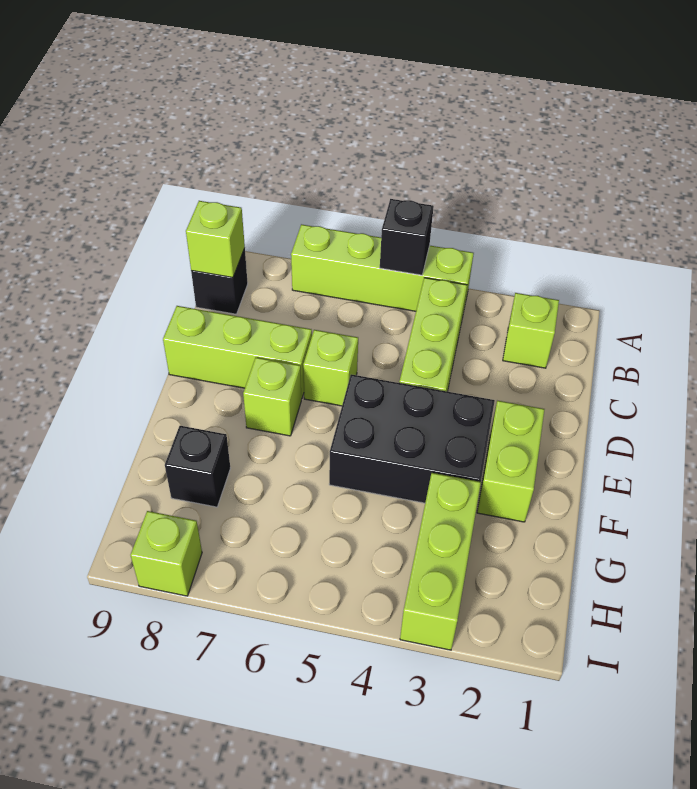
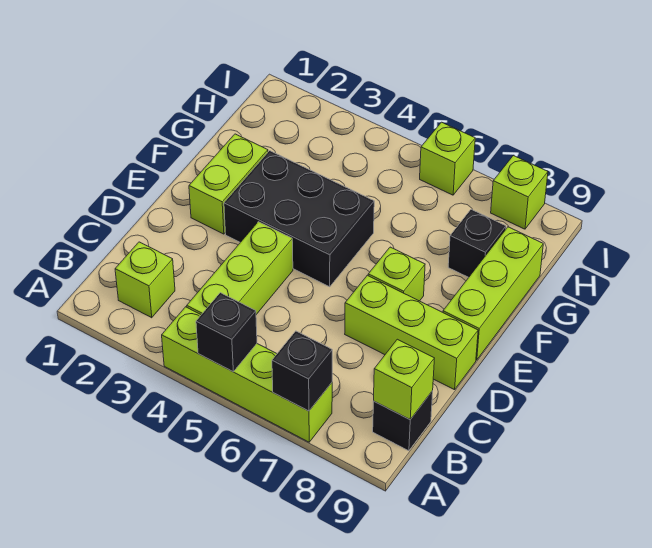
none -> black brick A7 level 2
lime brick D6 level 1 -> lime brick I6 level 1
lime brick G3:I3 level 1 -> lime brick E9:G9 level 1

